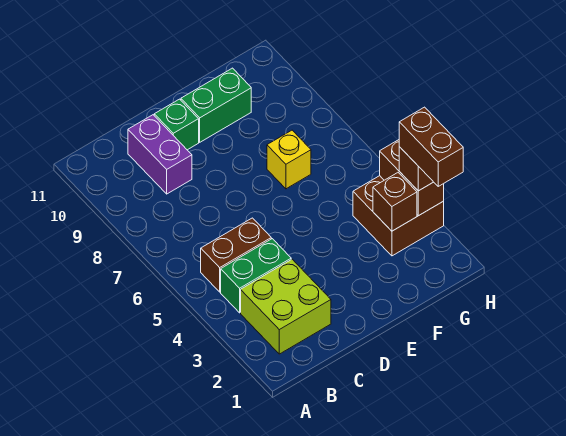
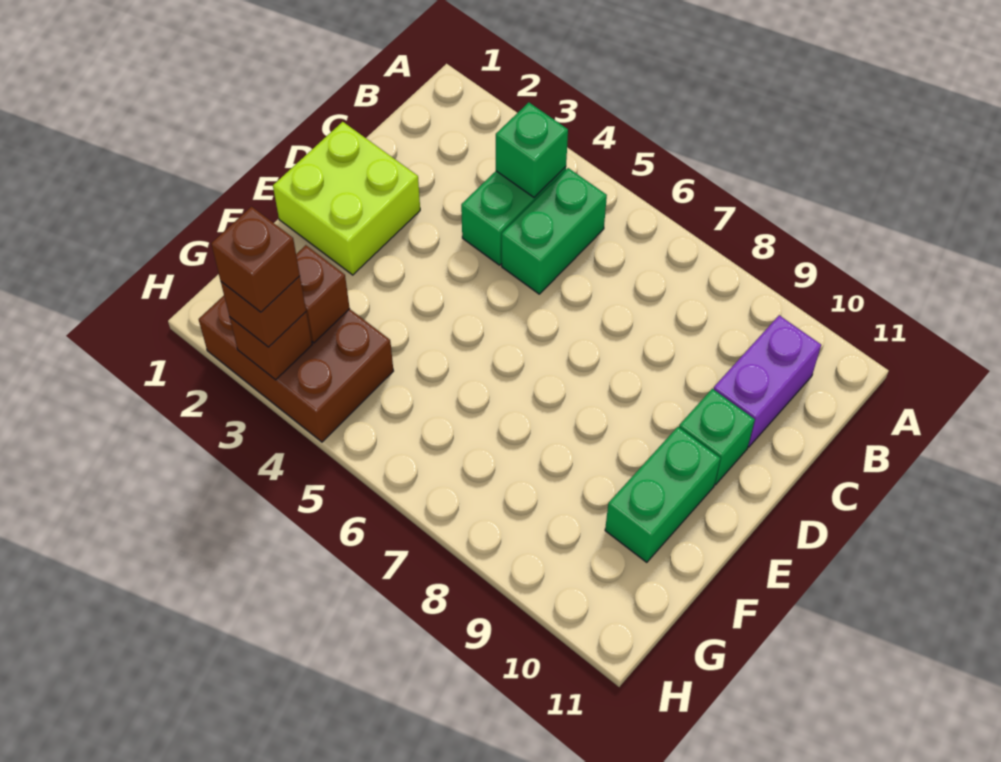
lime brick B2:C3 level 1 -> lime brick D1:E2 level 1
none -> green brick B4 level 2
brown brick B5:C5 level 1 -> green brick B5:C5 level 1
purple brick C9:C10 level 1 -> purple brick B10:C10 level 1
yellow brick F7 level 1 -> none
brown brick G3:H4 level 1 -> brown brick G2:H4 level 1
brown brick H2:H3 level 4 -> brown brick H3 level 4
brown brick H3:H4 level 2 -> brown brick H3 level 2

